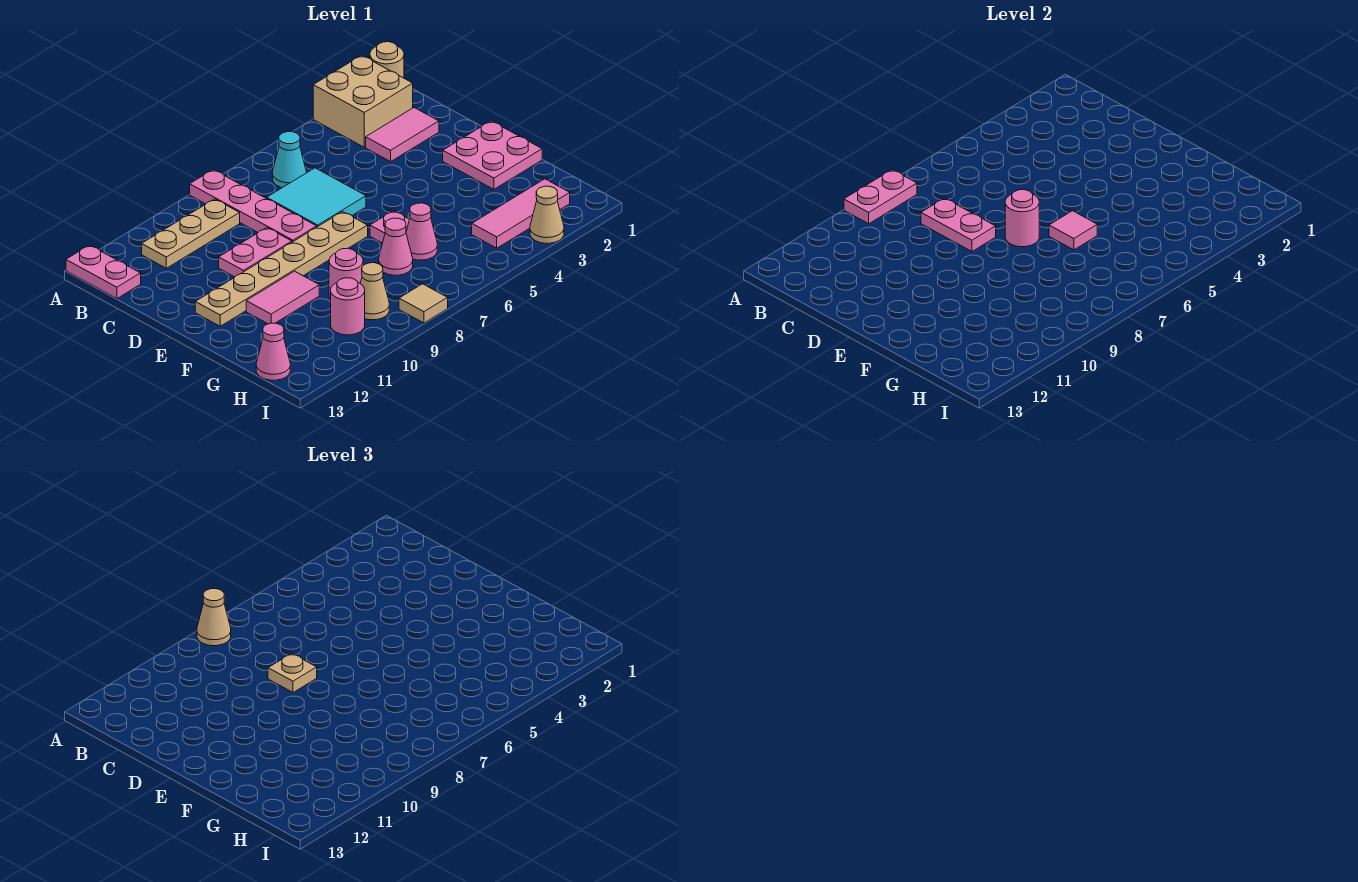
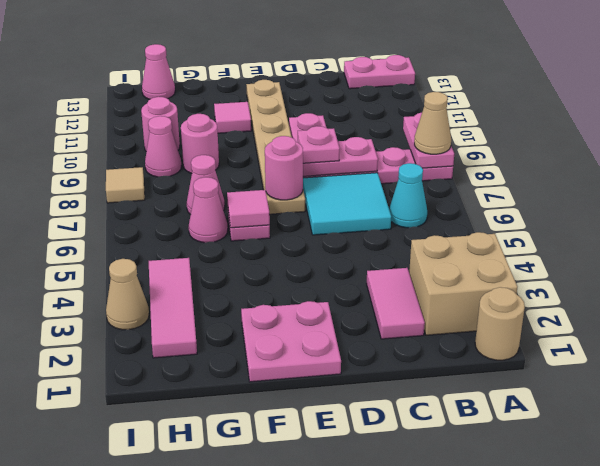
tan plate B9:B11 level 1 -> none
tan plate D8 level 3 -> pink plate D8 level 3
pink tile F10:F11 level 1 -> pink tile F11 level 1
tan cone H9 level 1 -> pink cone H9 level 1

